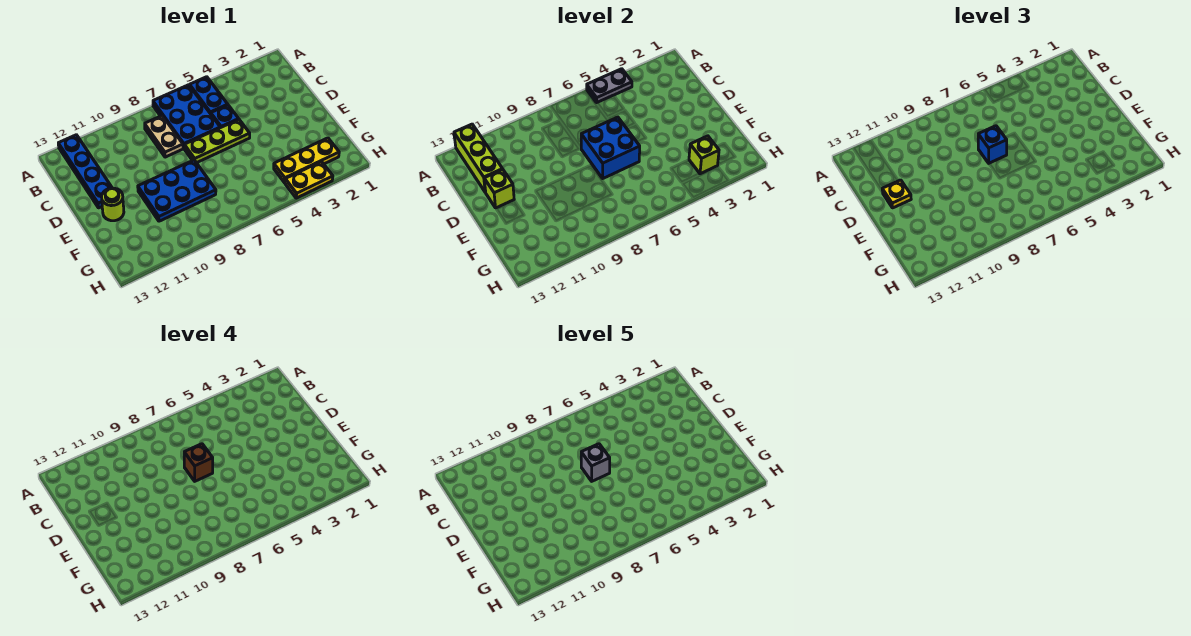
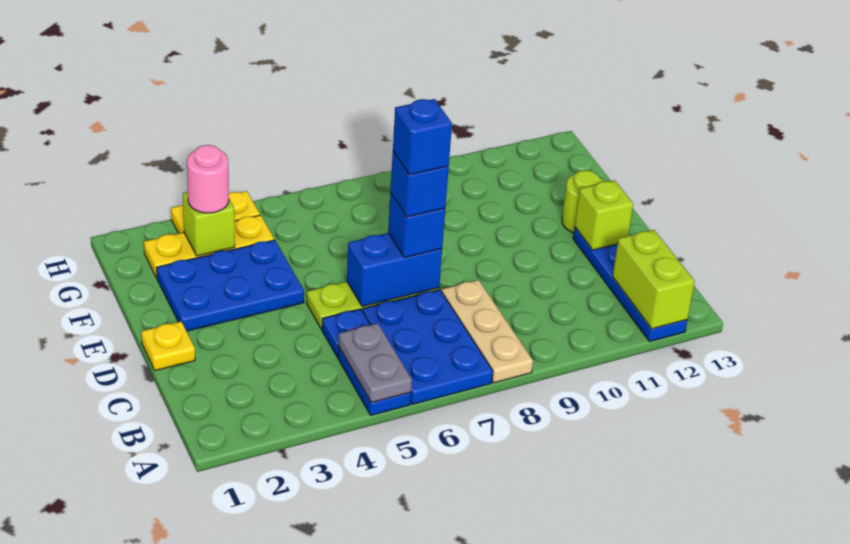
grey plate A4:A5 level 2 -> grey plate A5:B5 level 2
lime brick A12:C12 level 2 -> lime brick A12:B12 level 2
tan plate B8:C8 level 1 -> tan plate A8:C8 level 1
blue brick D6:E7 level 2 -> blue brick D6:D7 level 2
brown brick D7 level 4 -> blue brick D7 level 4
grey brick D7 level 5 -> blue brick D7 level 5
yellow plate D12 level 3 -> yellow plate D1 level 1
blue plate E8:F10 level 1 -> blue plate E2:F4 level 1
none -> pink round brick G3 level 3

